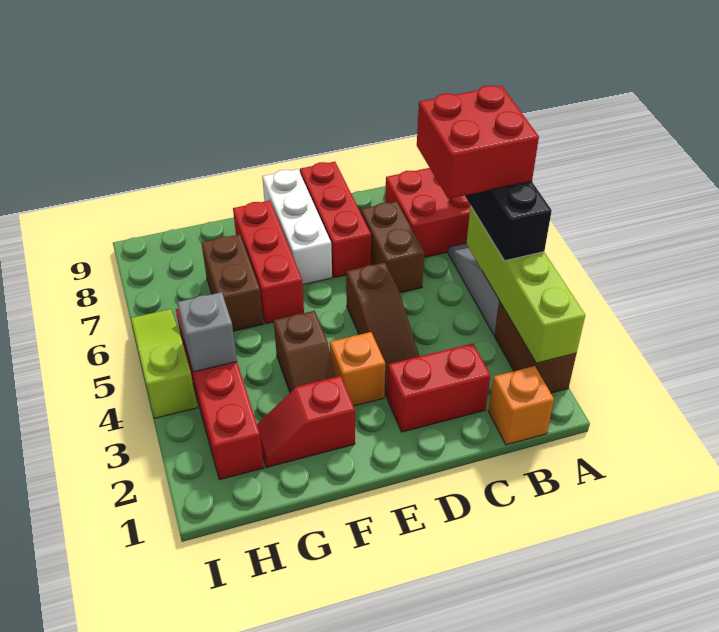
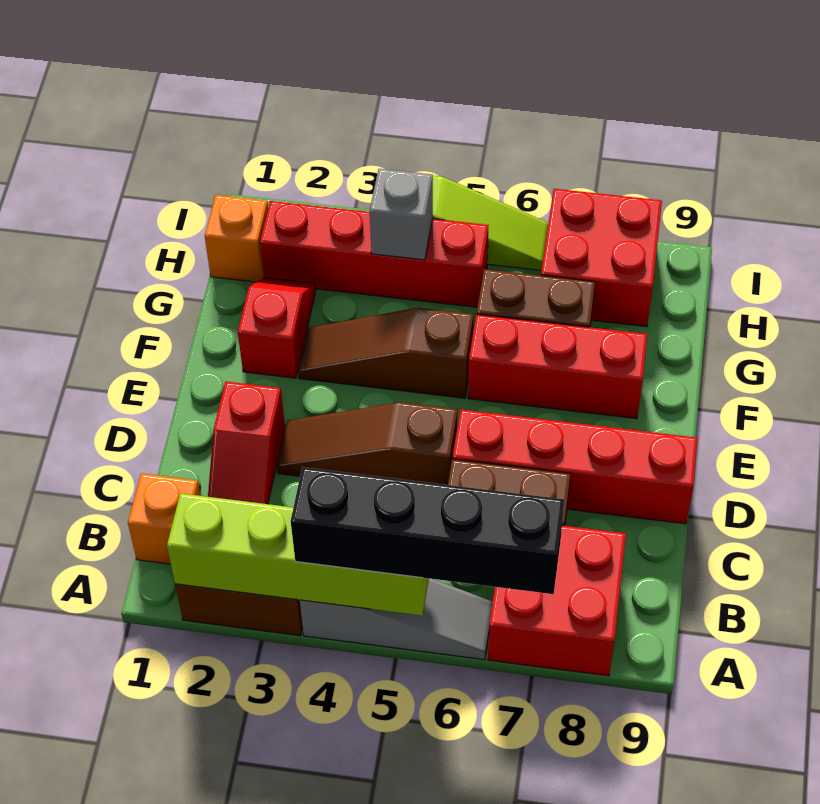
red brick A5:B6 level 4 -> red brick H7:I8 level 1
red brick C2:D2 level 1 -> red slope C2:D2 level 1 top D
red brick D7:D9 level 1 -> red brick D6:D9 level 1
orange brick E3 level 1 -> orange brick H1 level 1
white brick E7:E9 level 1 -> none
brown slope F3:F4 level 1 top 4 -> brown slope F3:F5 level 1 top 5

